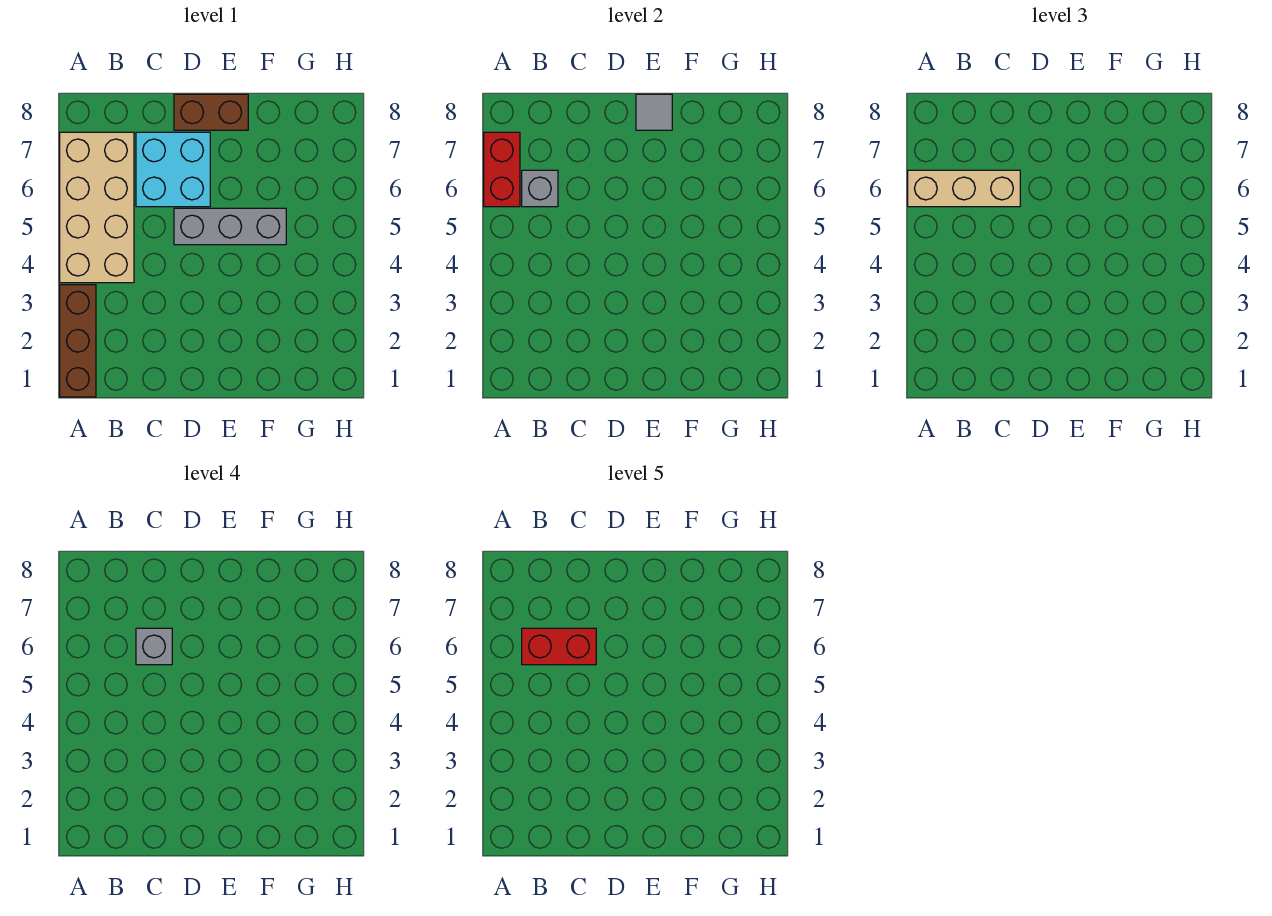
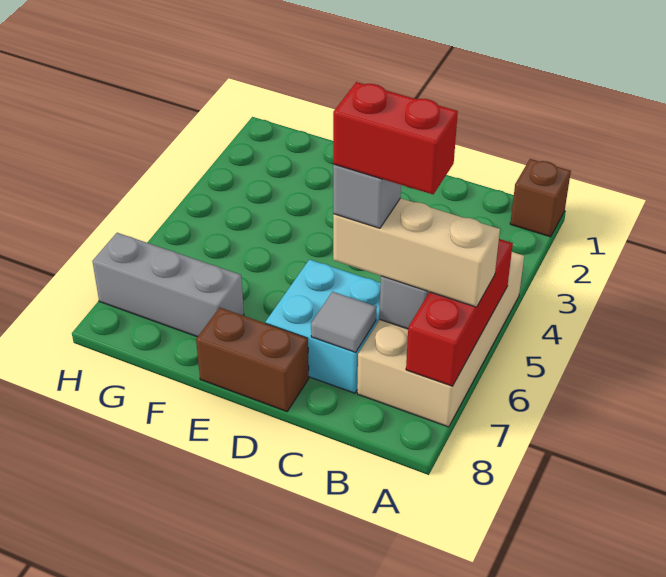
brown brick A1:A3 level 1 -> brown brick A1 level 1
red brick A6:A7 level 2 -> red brick A5:A7 level 2
grey brick D5:F5 level 1 -> grey brick F7:H7 level 1
grey tile E8 level 2 -> grey tile C7 level 2

